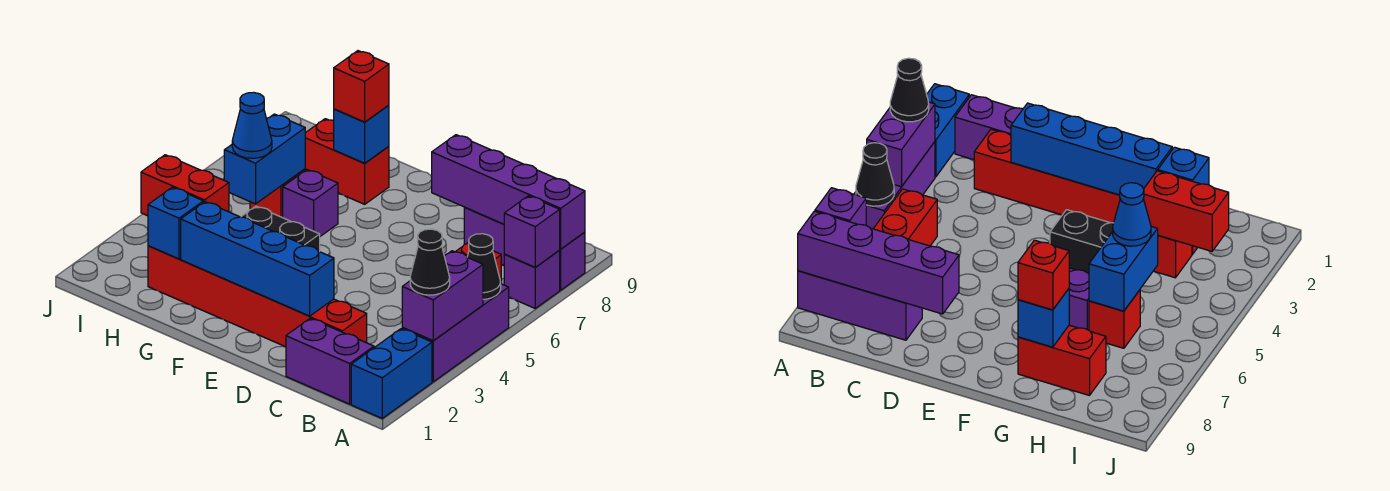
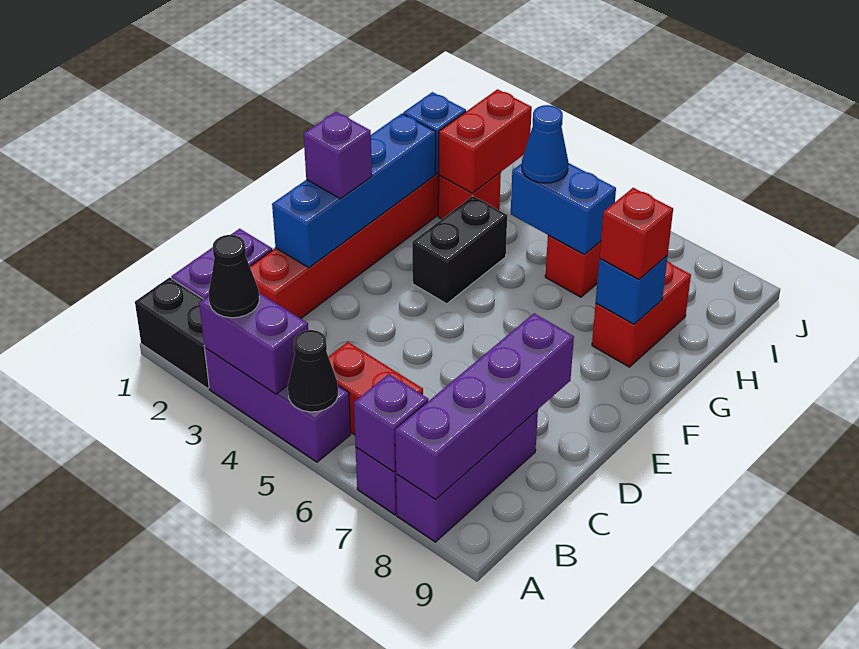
blue brick A1:A2 level 1 -> black brick A1:A2 level 1
purple brick G6 level 1 -> purple brick E2 level 3

